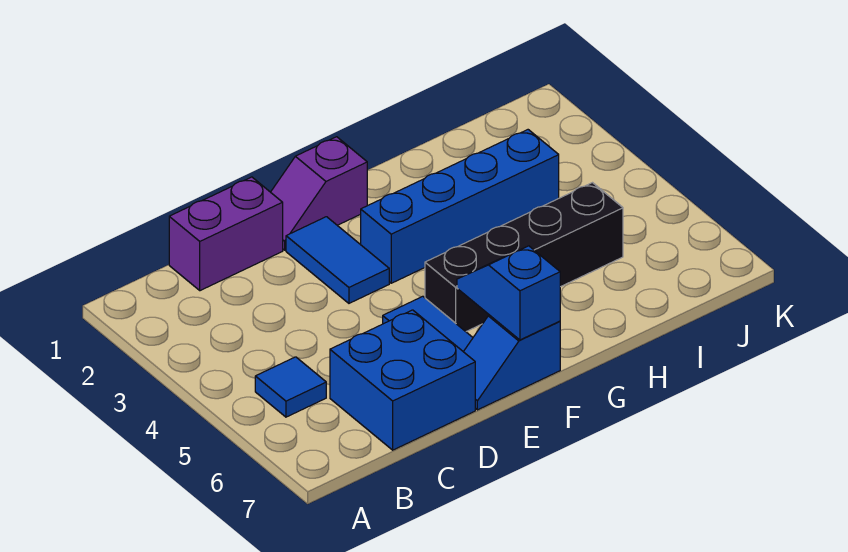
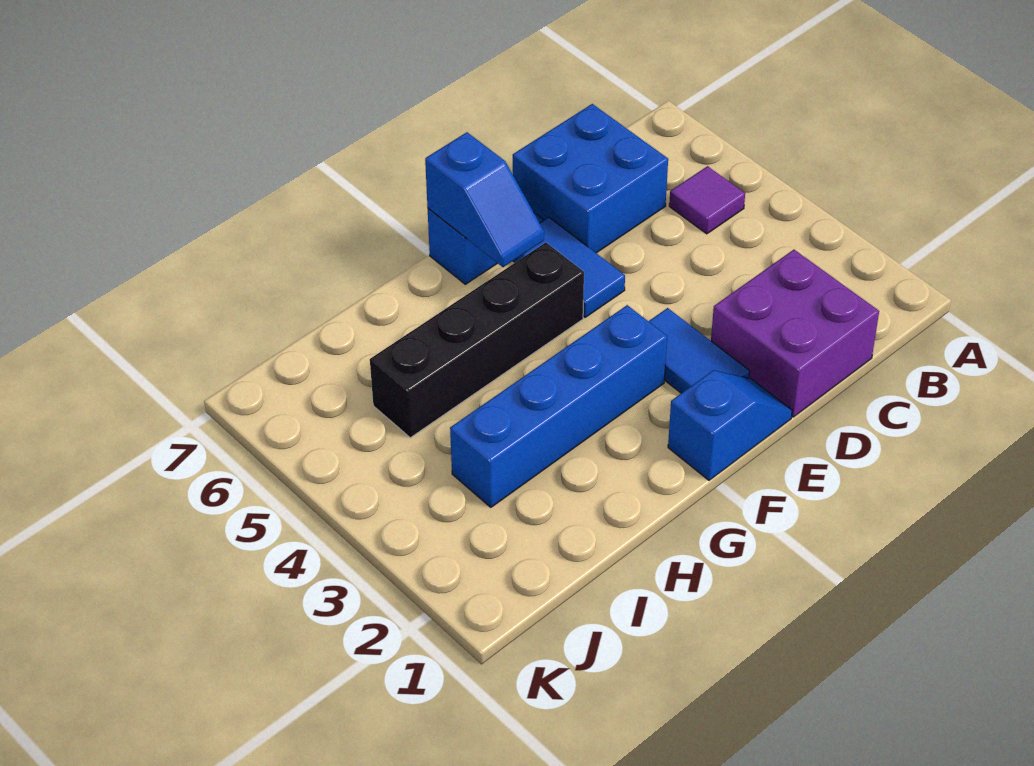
blue tile B5 level 1 -> purple tile B5 level 1
purple brick C1:D1 level 1 -> purple brick C1:D2 level 1
purple slope E1:F1 level 1 top F -> blue slope E1:F1 level 1 top F

